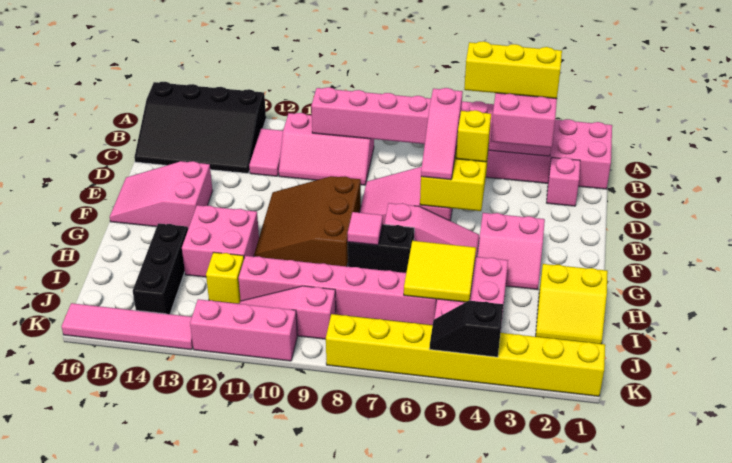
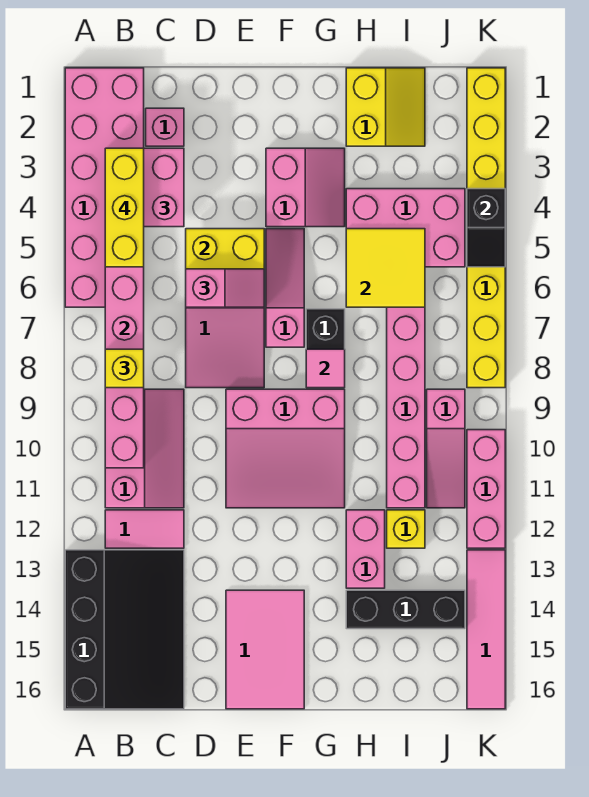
pink slope C6:E6 level 3 top C -> pink slope D6:E6 level 3 top D
yellow brick D5 level 3 -> yellow brick B8 level 3
brown slope E9:G11 level 1 top 9 -> pink slope E9:G11 level 1 top 9
pink slope E14:F16 level 1 top 14 -> pink tile E14:F16 level 1
pink brick G12:H13 level 1 -> pink brick H12:H13 level 1

